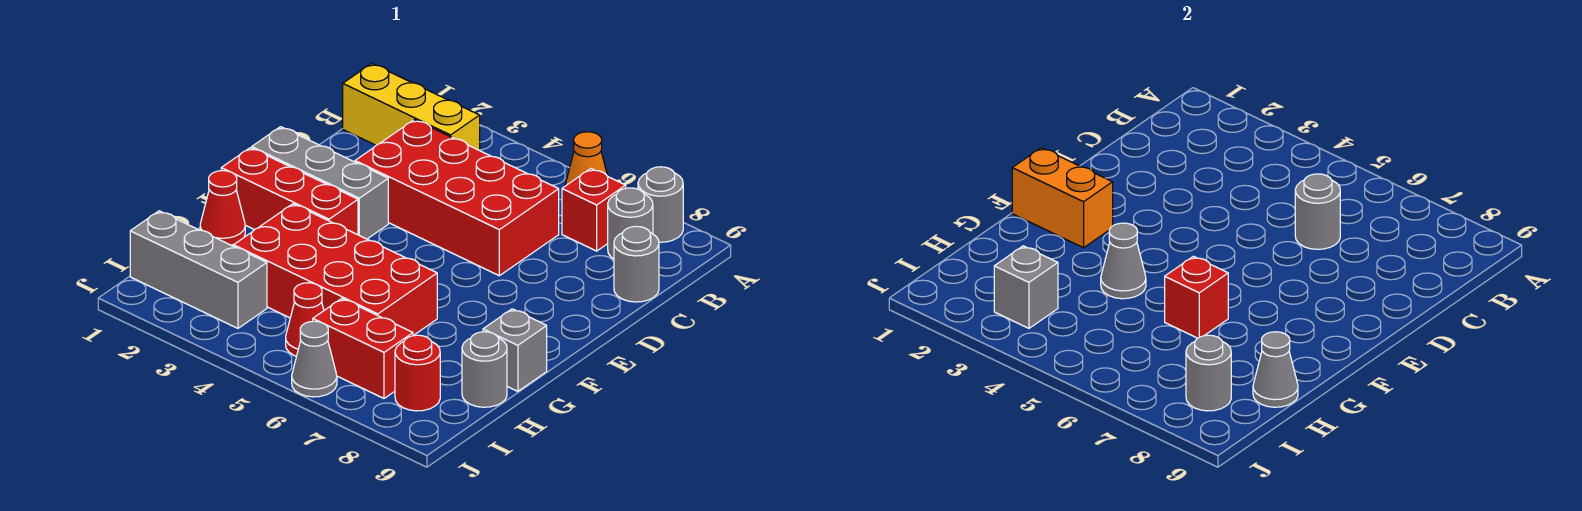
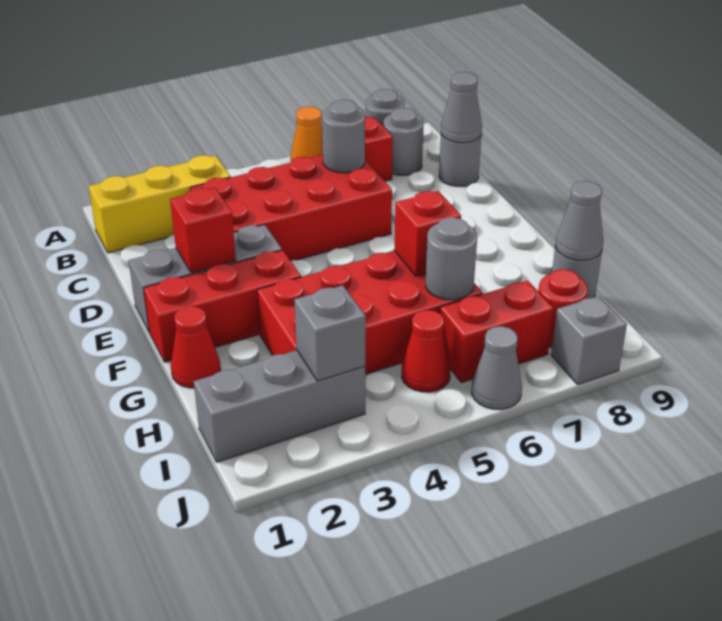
none -> red brick E2 level 2
orange brick F1:F2 level 2 -> none
grey cone G4 level 2 -> grey cone C9 level 2
grey brick G9 level 1 -> grey brick J8 level 1
grey round brick I8 level 2 -> grey round brick H6 level 2

